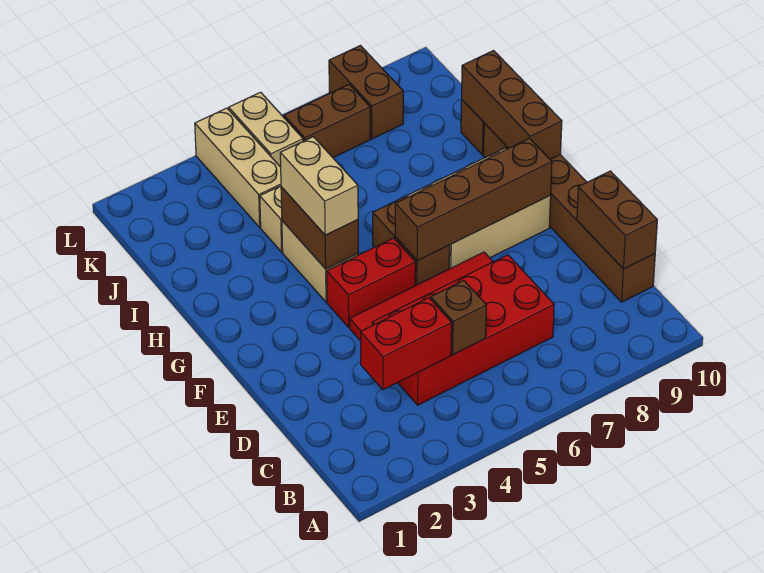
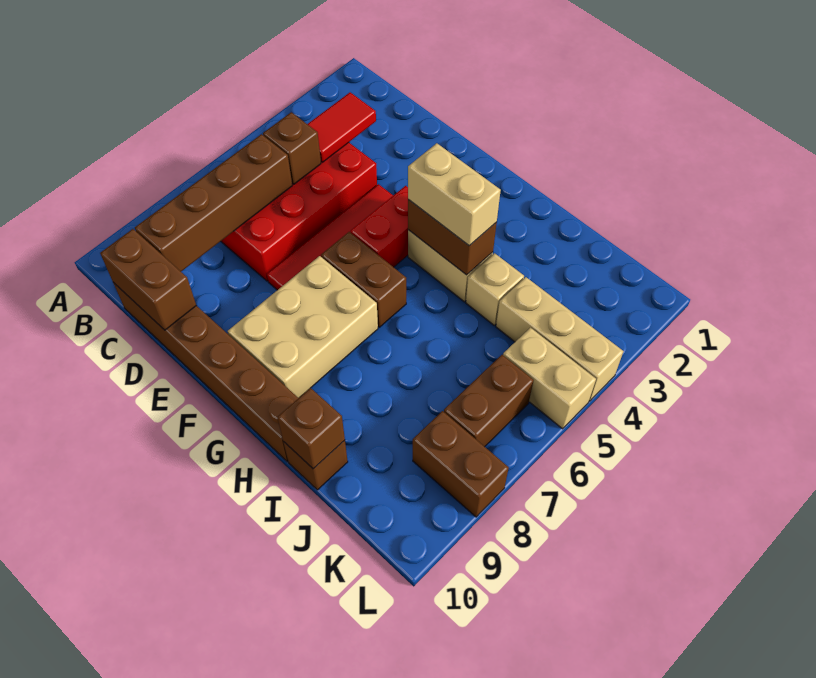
red brick C3:C4 level 2 -> red tile C3:C4 level 2
brown brick F6:F9 level 2 -> brown brick C6:C9 level 2
brown brick G10:I10 level 2 -> brown brick I10 level 2

